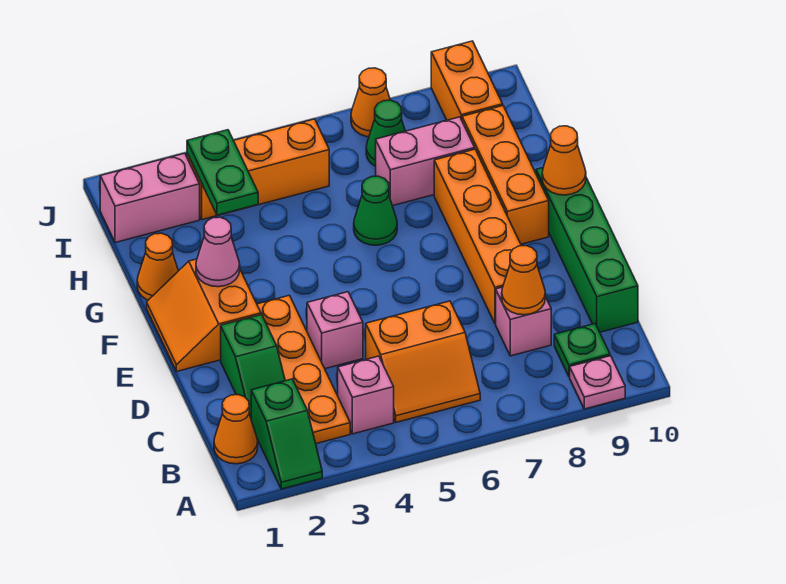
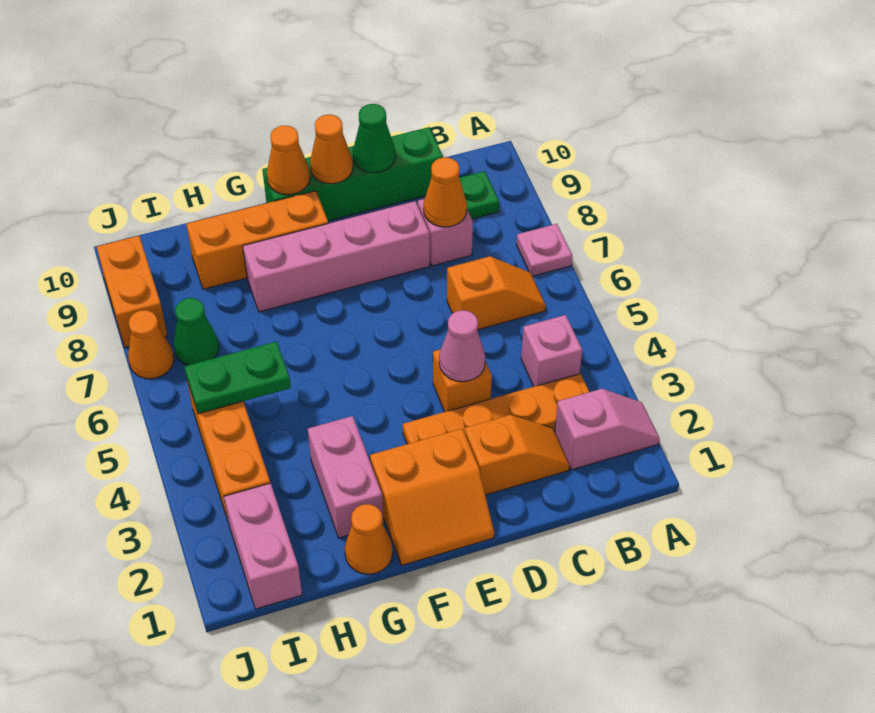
green slope A2:B2 level 1 top B -> pink slope A2:B2 level 1 top B
pink plate A9 level 1 -> pink plate A7 level 1
orange cone B1 level 1 -> orange cone E10 level 2
orange slope B5:C6 level 1 top C -> orange slope B6:C6 level 1 top C
green slope C2:D2 level 1 top D -> orange slope C2:D2 level 1 top D
pink brick D4 level 1 -> orange brick D4 level 1
orange brick D8:G8 level 1 -> pink brick D8:G8 level 1
pink cone F2 level 2 -> pink cone D4 level 2
green cone G6 level 1 -> green cone D10 level 2
green plate H3:I3 level 2 -> green plate H5:I5 level 2
pink brick H7:H8 level 1 -> pink brick G2:G3 level 1
orange brick I9:J9 level 1 -> orange brick J8:J9 level 1

